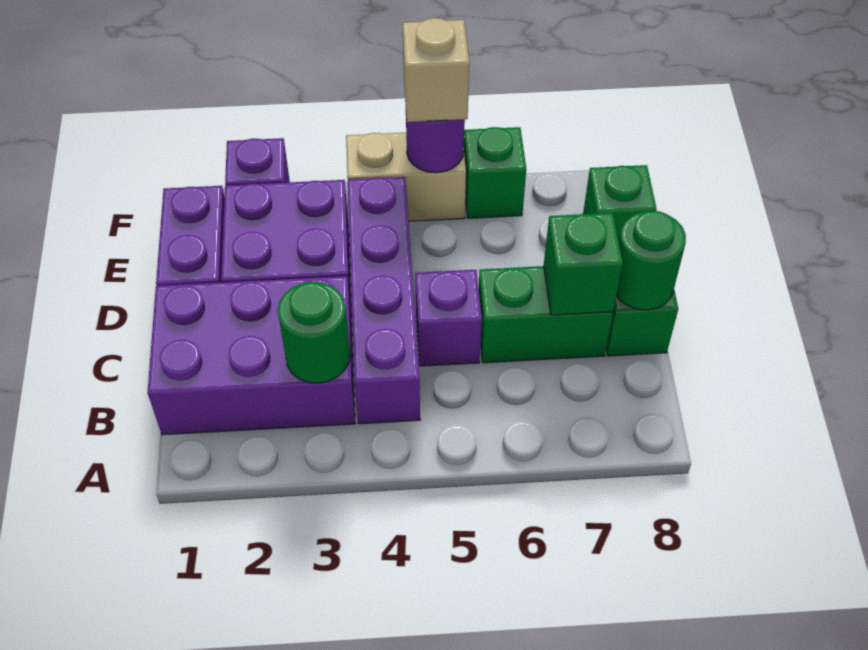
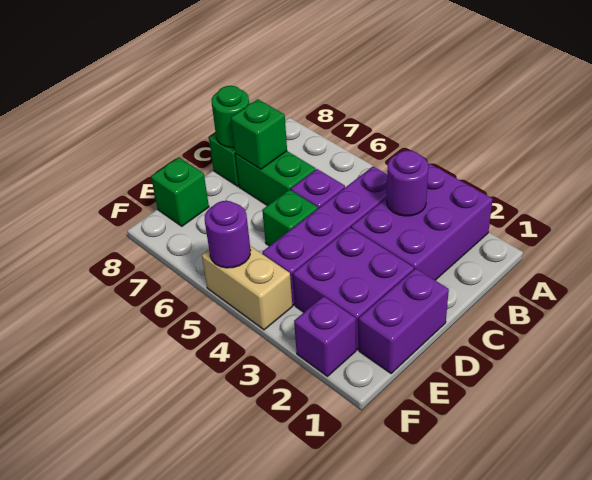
purple brick B1:C3 level 1 -> purple brick A2:C3 level 1
green round brick B3 level 2 -> purple round brick B3 level 2
tan brick F5 level 3 -> none
green brick F6 level 1 -> green brick D5 level 1

